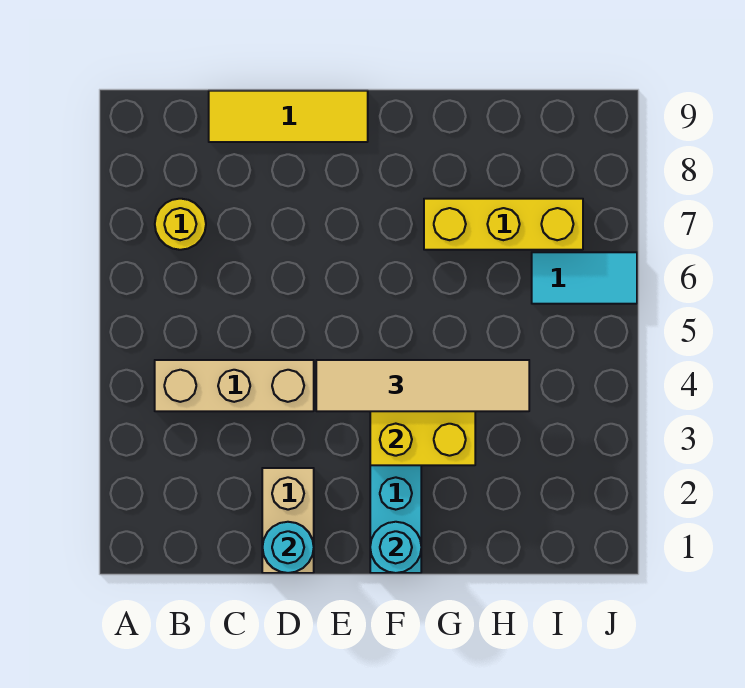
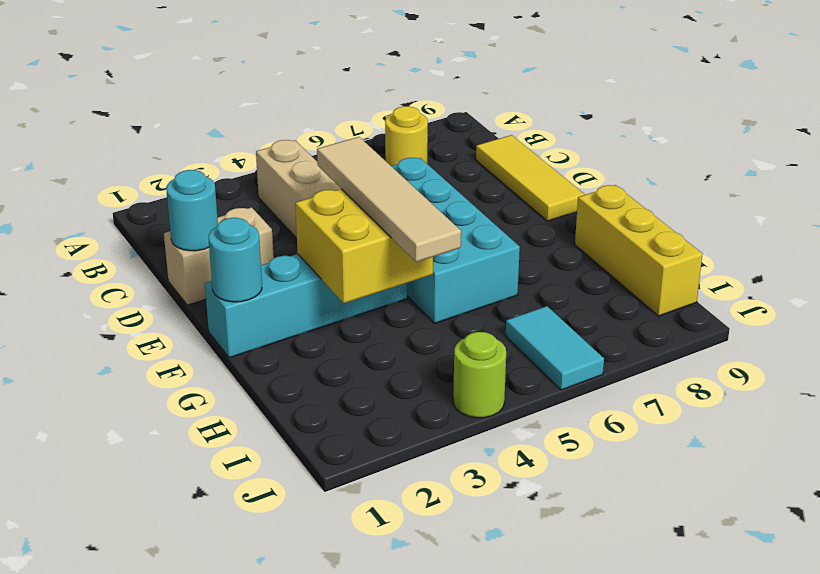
none -> cyan brick D5:G6 level 1
yellow brick G7:I7 level 1 -> yellow brick G9:I9 level 1
none -> lime round brick J4 level 1

